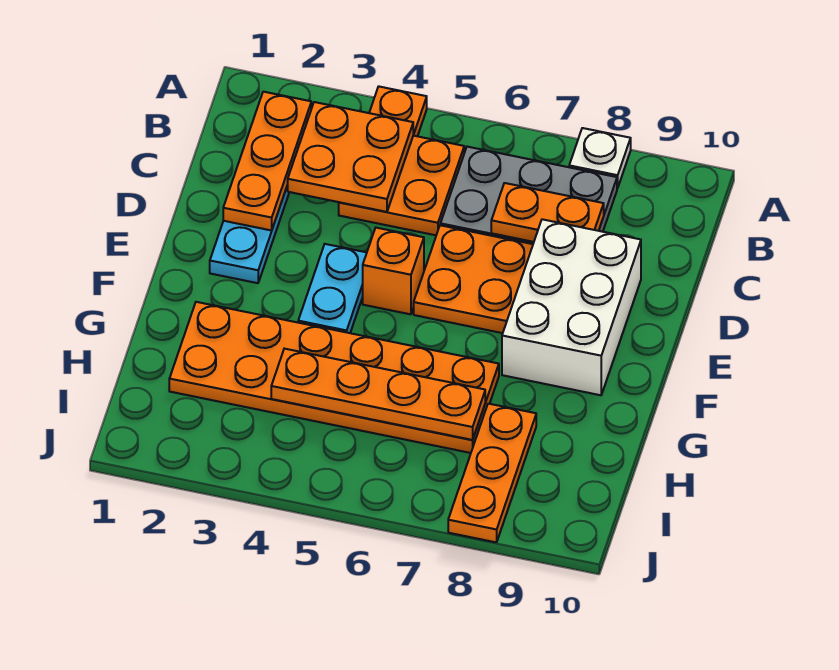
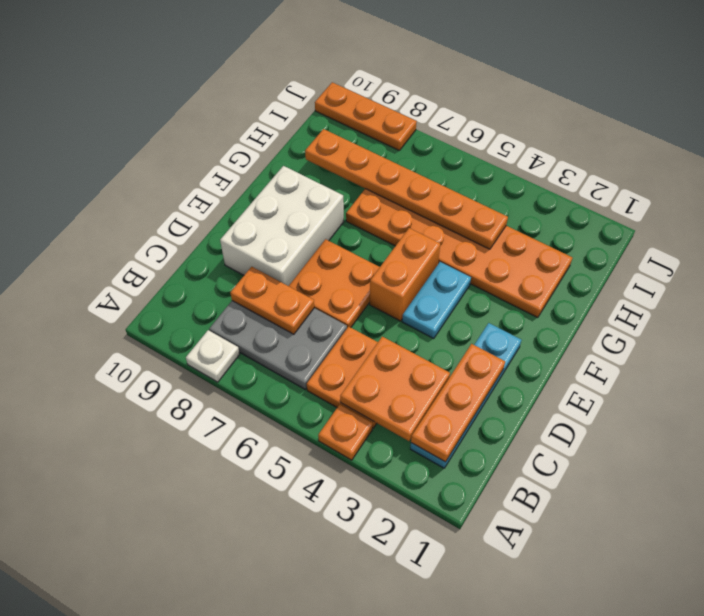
orange brick E5 level 1 -> orange brick E5:F5 level 1
orange plate H4:H7 level 2 -> orange plate H4:H9 level 2
orange plate H8:J8 level 1 -> orange plate J8:J10 level 1

